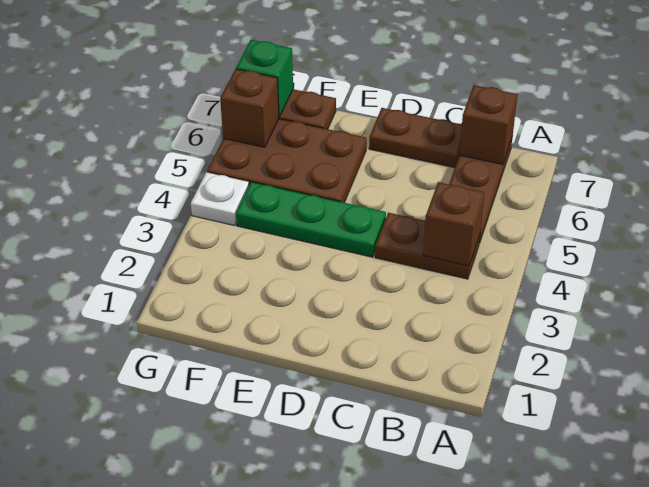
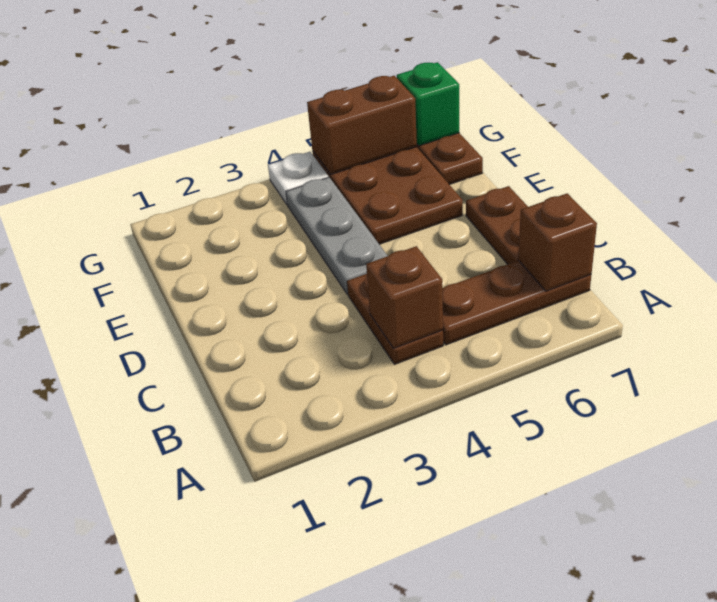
green plate D4:F4 level 1 -> grey plate D4:F4 level 1
brown brick G6 level 2 -> brown brick G5:G6 level 2

